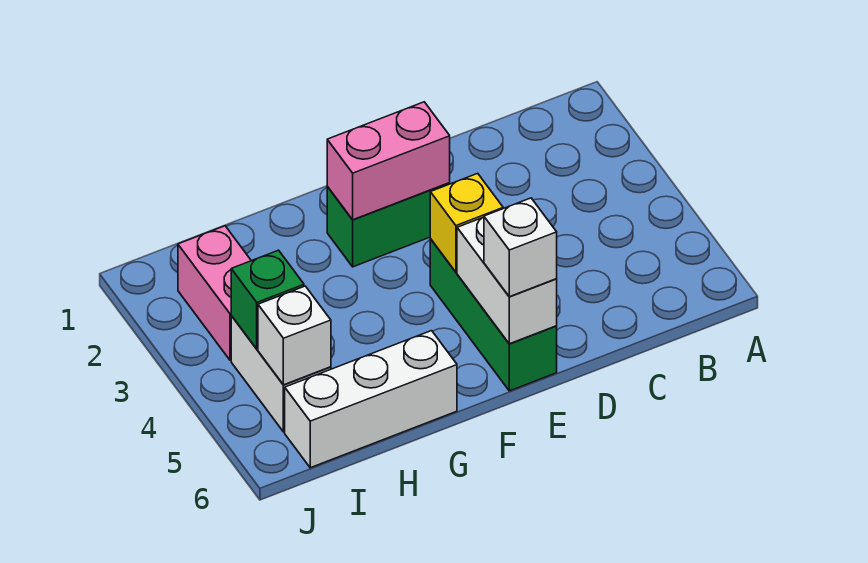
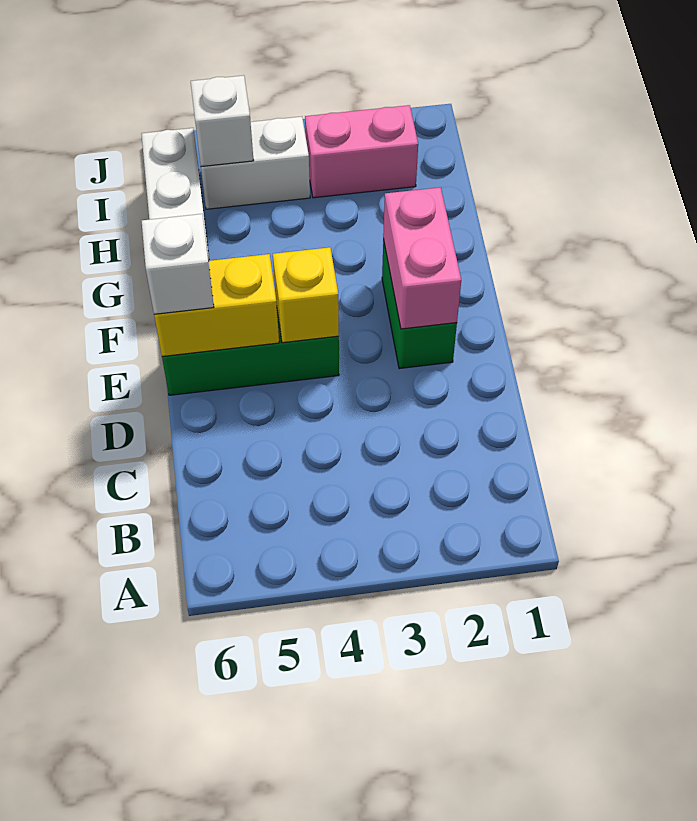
white brick E5:E6 level 2 -> yellow brick E5:E6 level 2
green brick I4 level 2 -> none

